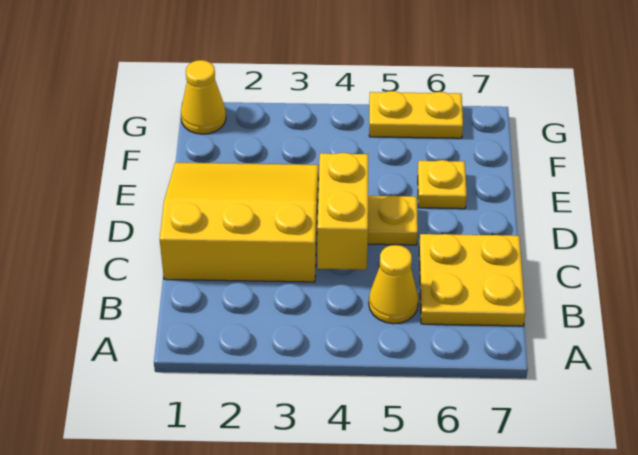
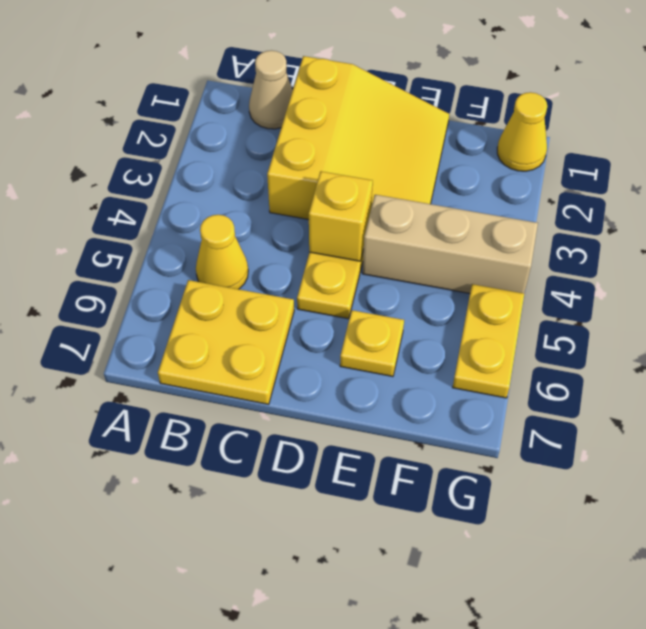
none -> tan cone B1 level 1
yellow brick C4:D4 level 2 -> yellow brick D4 level 2
none -> tan brick E4:G4 level 1

